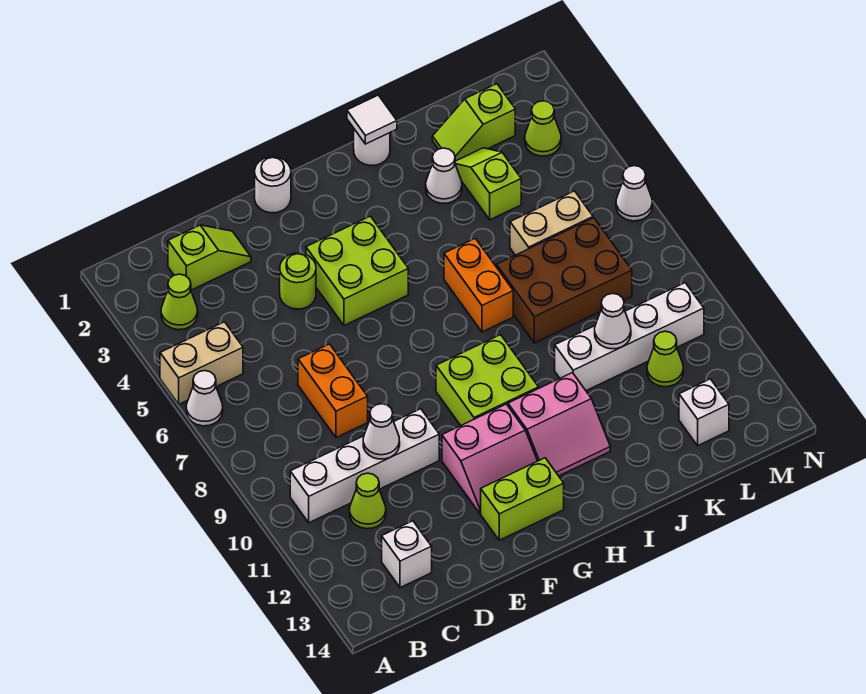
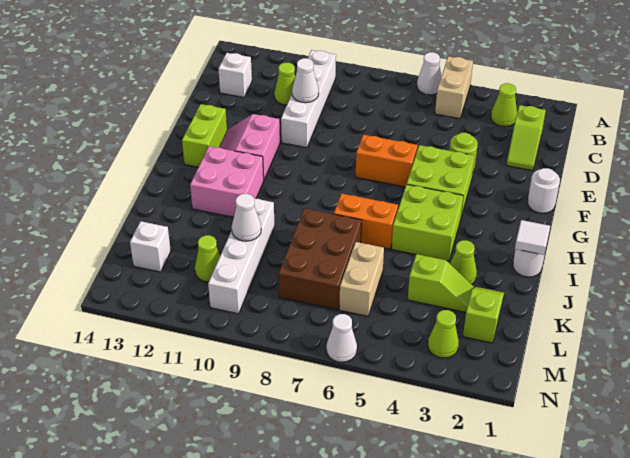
orange brick D7:D8 level 1 -> orange brick F6:F7 level 1
lime brick G9:H10 level 1 -> lime brick H4:I5 level 1
pink slope H11:I12 level 1 top 11 -> pink brick H11:I12 level 1
white cone J3 level 1 -> lime cone J3 level 1

